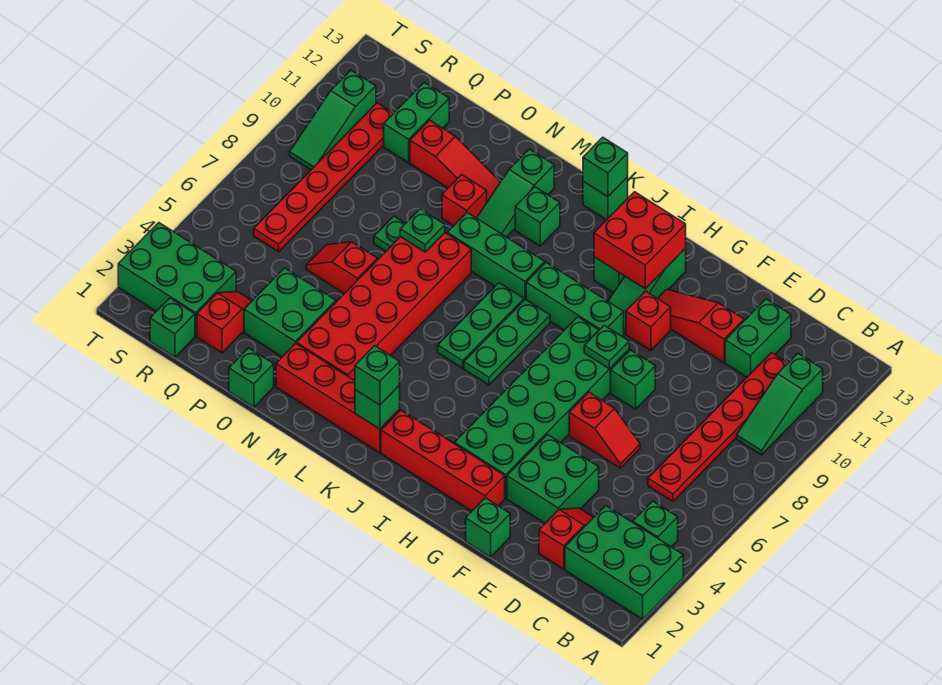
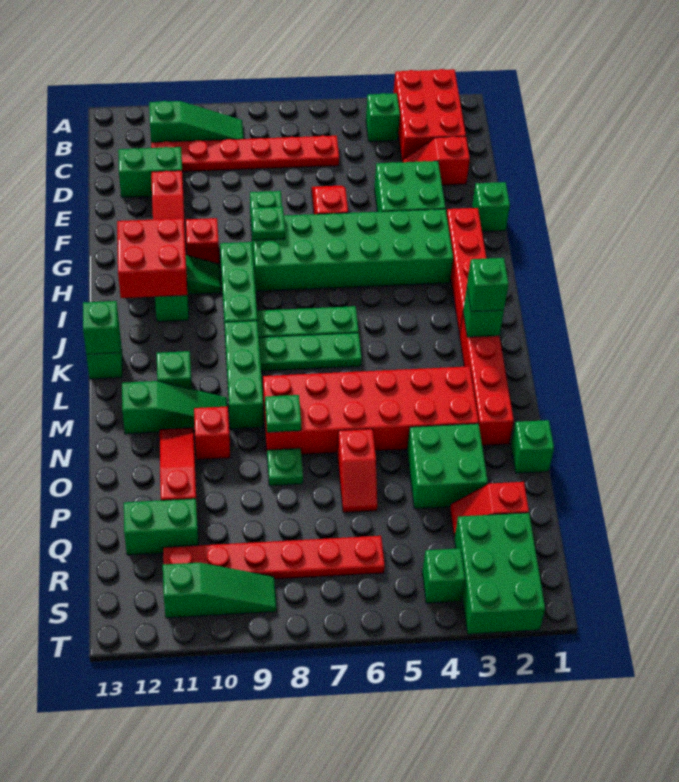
green brick A2:C3 level 1 -> red brick A2:C3 level 1
green brick R1 level 1 -> green brick S4 level 1

